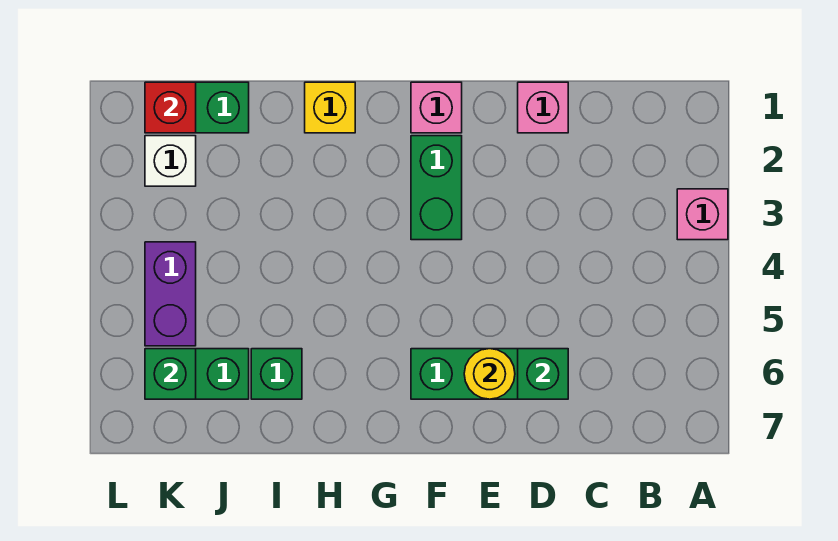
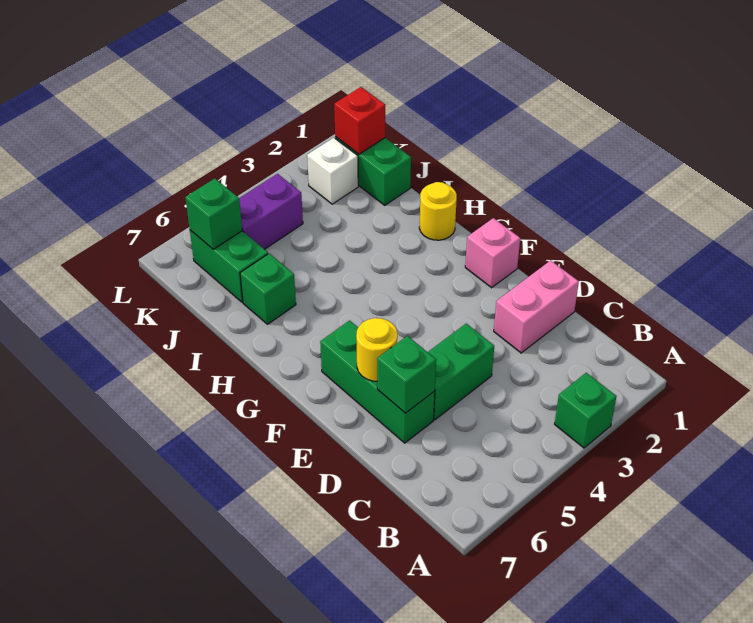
pink brick A3 level 1 -> green brick A3 level 1
pink brick D1 level 1 -> pink brick D1:D2 level 1
green brick F2:F3 level 1 -> green brick D4:D5 level 1
yellow brick H1 level 1 -> yellow round brick H1 level 1

